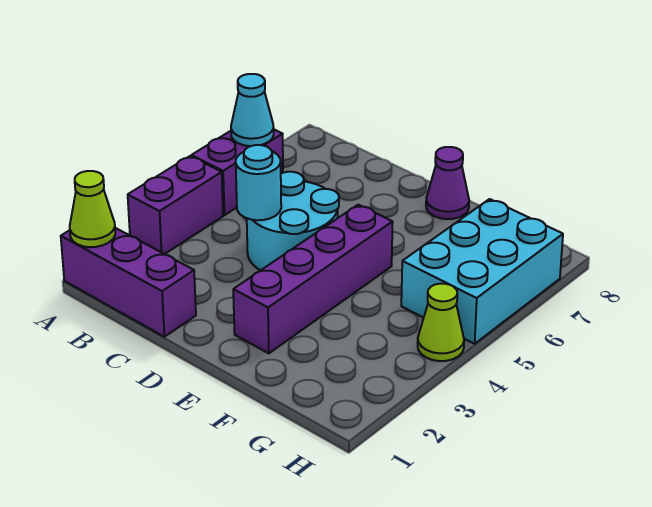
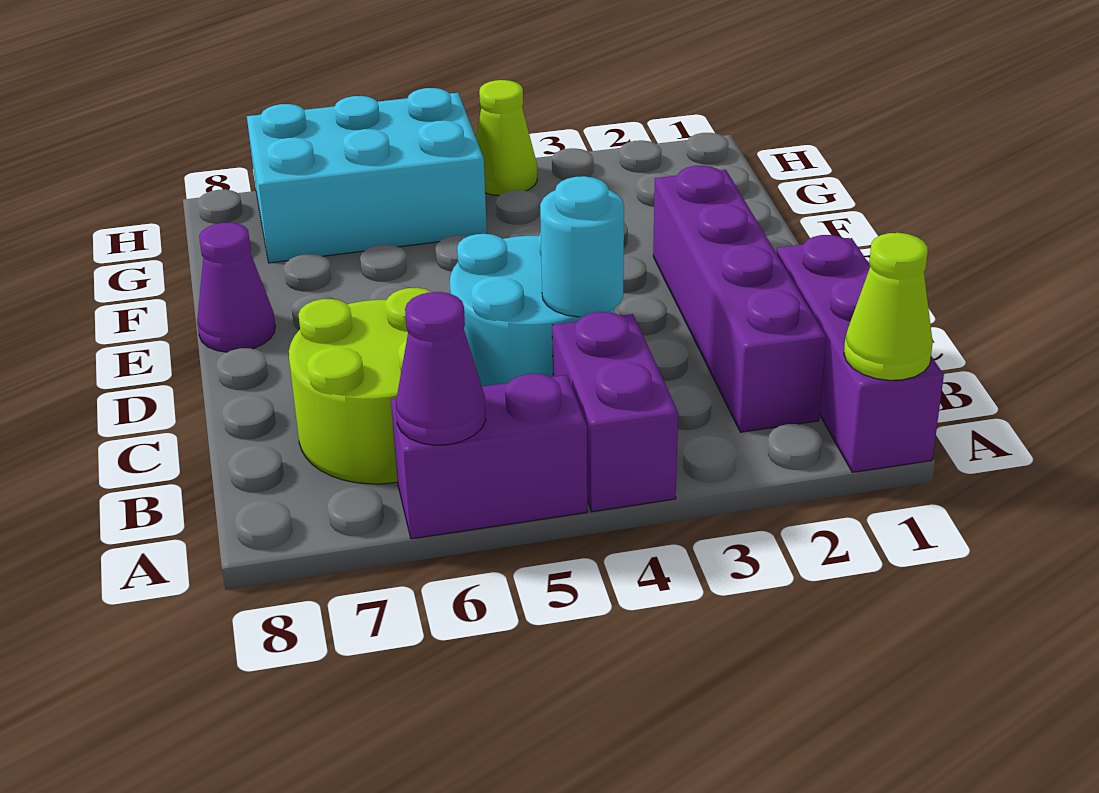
purple brick A3:A4 level 1 -> purple brick A4:B4 level 1
cyan cone A6 level 2 -> purple cone A6 level 2
none -> lime round brick B6:C7 level 1
purple brick E2:E5 level 1 -> purple brick B2:E2 level 1

